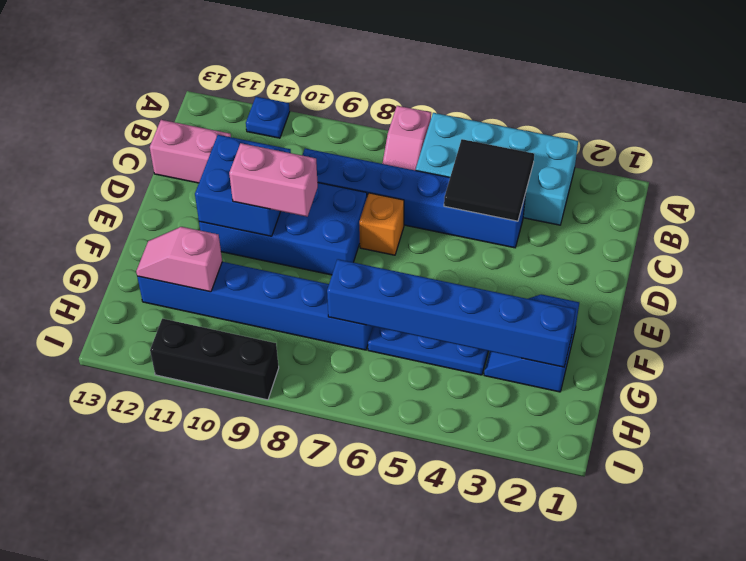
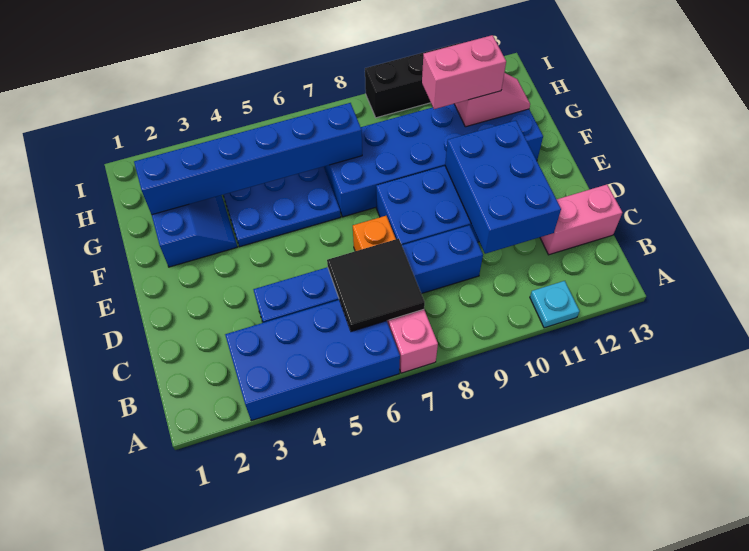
cyan brick A3:B6 level 1 -> blue brick A3:B6 level 1
blue plate A11 level 1 -> cyan plate A11 level 1
black tile B4:C5 level 2 -> black tile B6:C7 level 2
blue brick D10:E11 level 2 -> blue brick C10:E11 level 2
pink brick E9:E10 level 3 -> pink brick G10:G11 level 3
blue brick G7:G12 level 1 -> blue brick F7:G12 level 1

